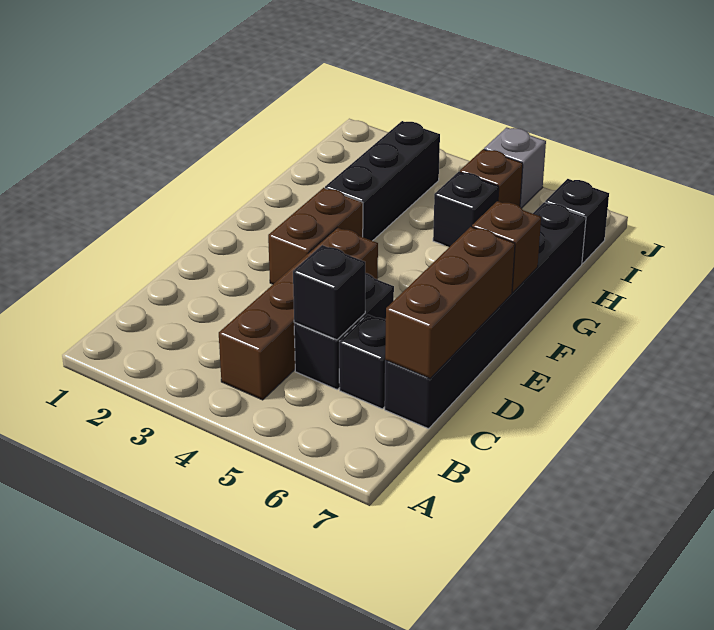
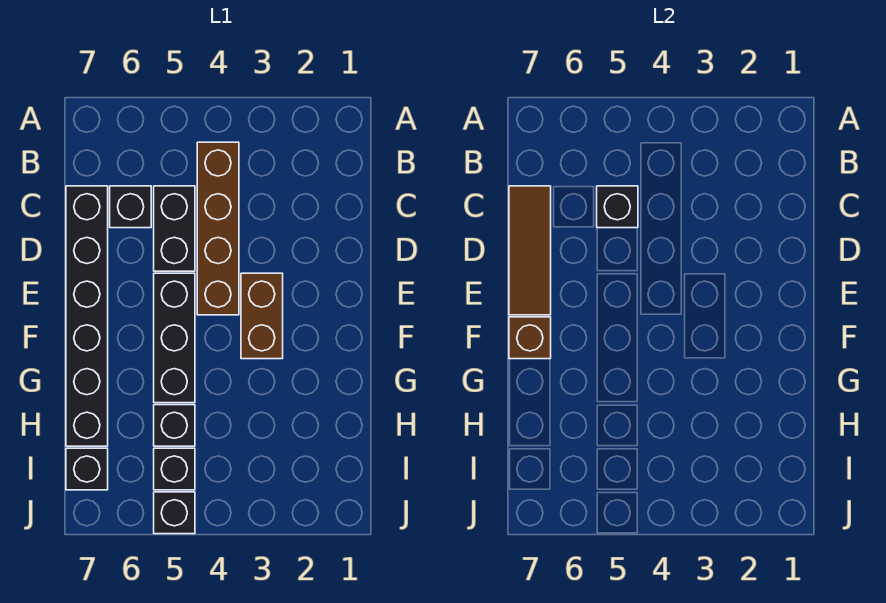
brown brick C7:E7 level 2 -> brown tile C7:E7 level 2
black brick G3:I3 level 1 -> black brick E5:G5 level 1
brown brick I5 level 1 -> black brick I5 level 1
grey brick J5 level 1 -> black brick J5 level 1

